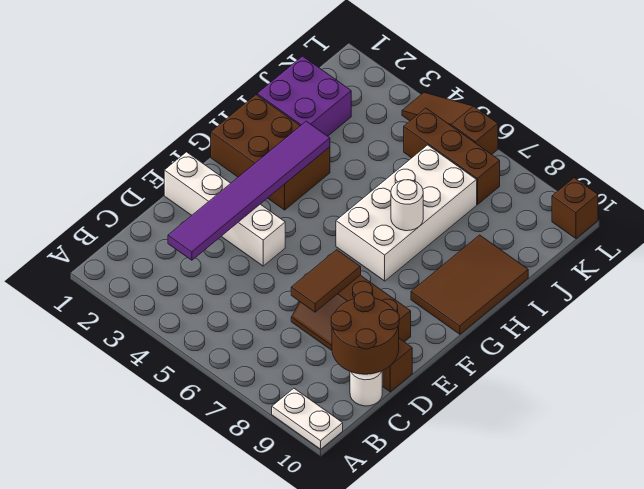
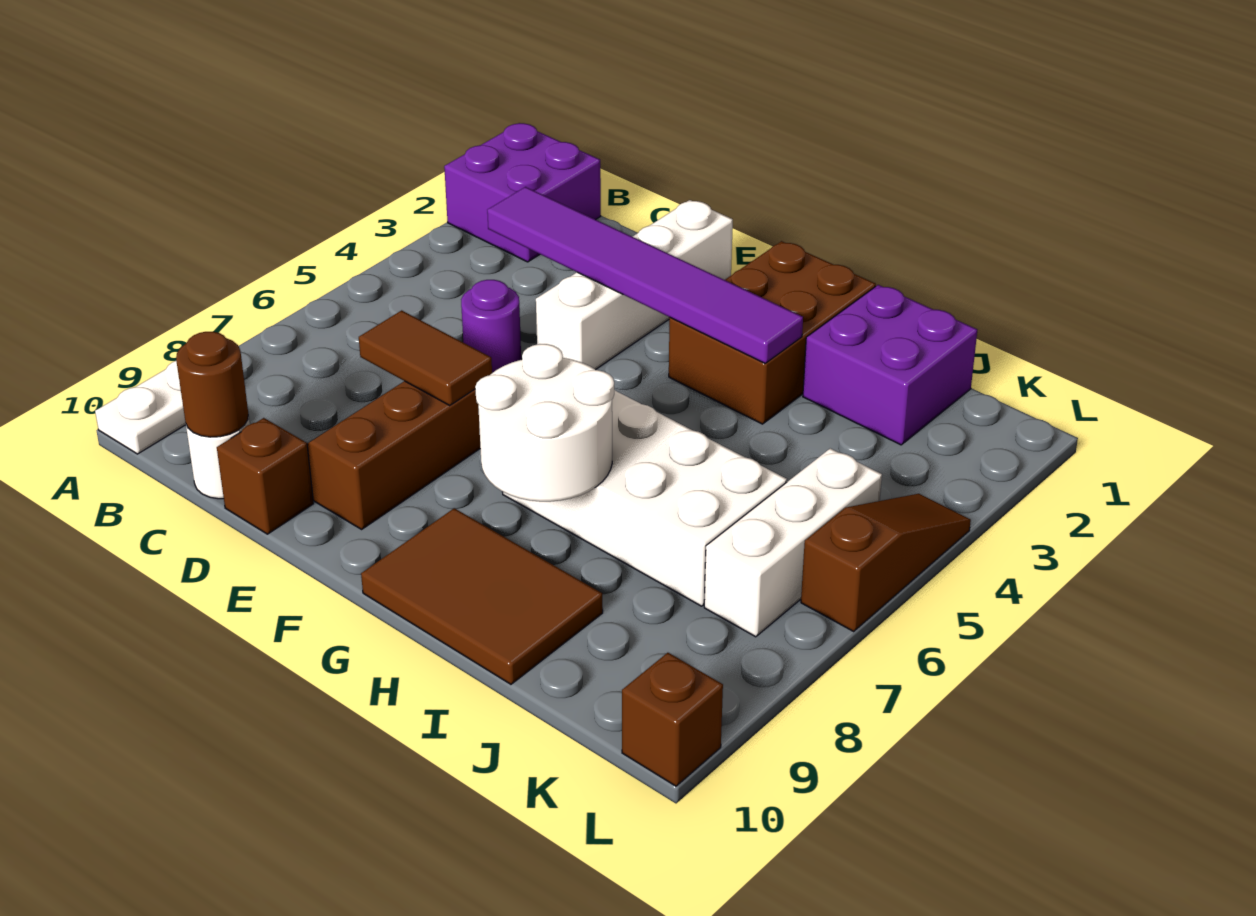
none -> purple brick A1:B2 level 1
brown round brick C9:D10 level 2 -> brown round brick C10 level 2
none -> purple round brick D5 level 1
white round brick H7 level 2 -> white round brick G7:H8 level 2
brown brick K5:K7 level 1 -> white brick K5:K7 level 1

